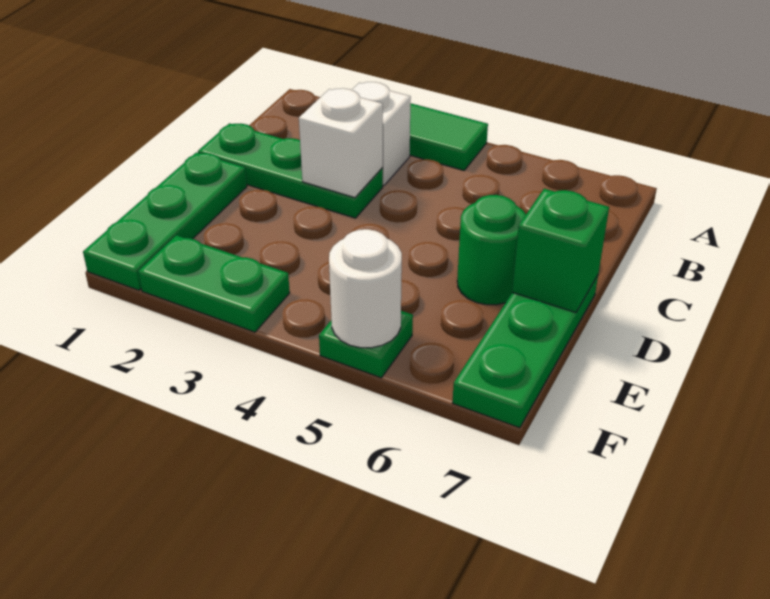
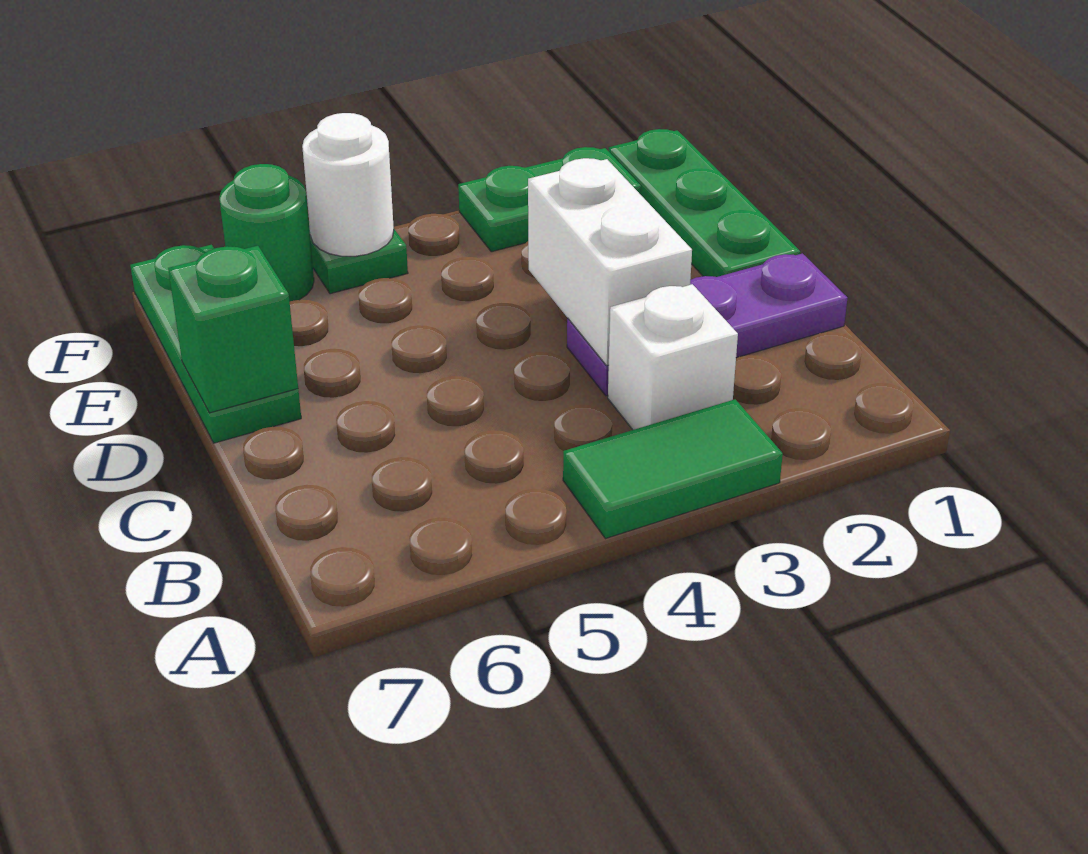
green plate C1:C3 level 1 -> purple plate C1:C3 level 1
white brick C3 level 2 -> white brick C3:D3 level 2
green round brick D6 level 1 -> green round brick F6 level 1

